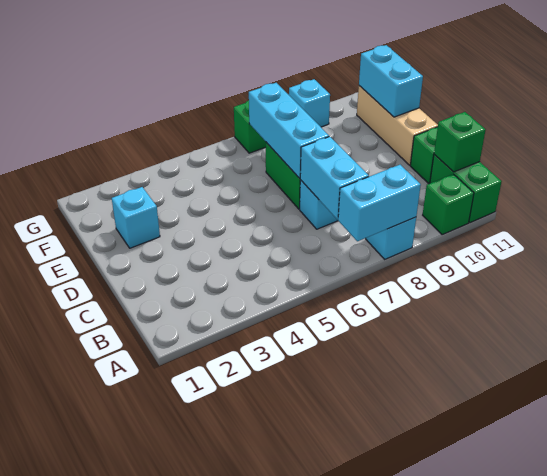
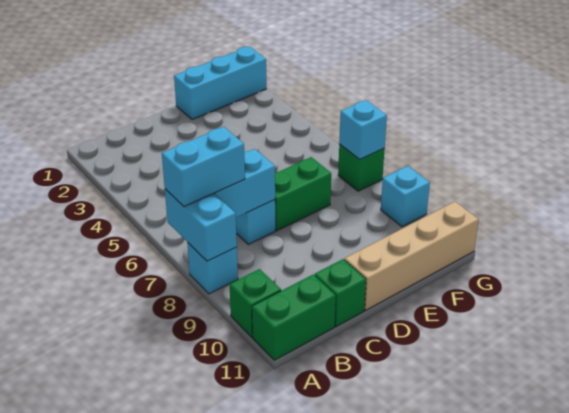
green brick B11 level 2 -> none
cyan brick D7:F7 level 2 -> cyan brick E1:G1 level 1
tan brick D11:F11 level 1 -> tan brick D11:G11 level 1
cyan brick E2 level 1 -> cyan brick G7 level 2
cyan brick E11:F11 level 2 -> cyan brick A7:B7 level 3

